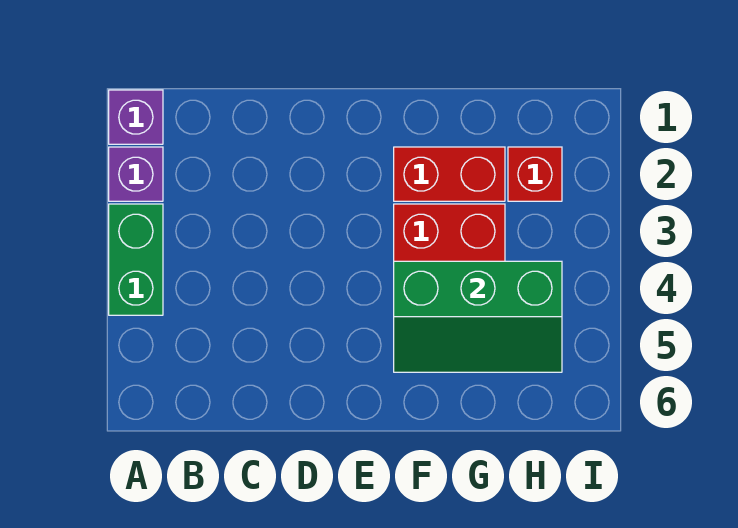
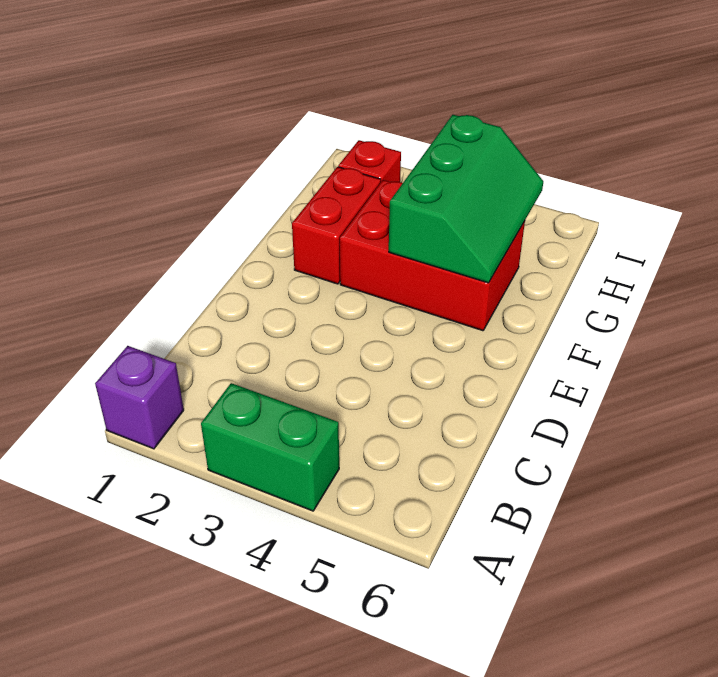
purple brick A2 level 1 -> none

